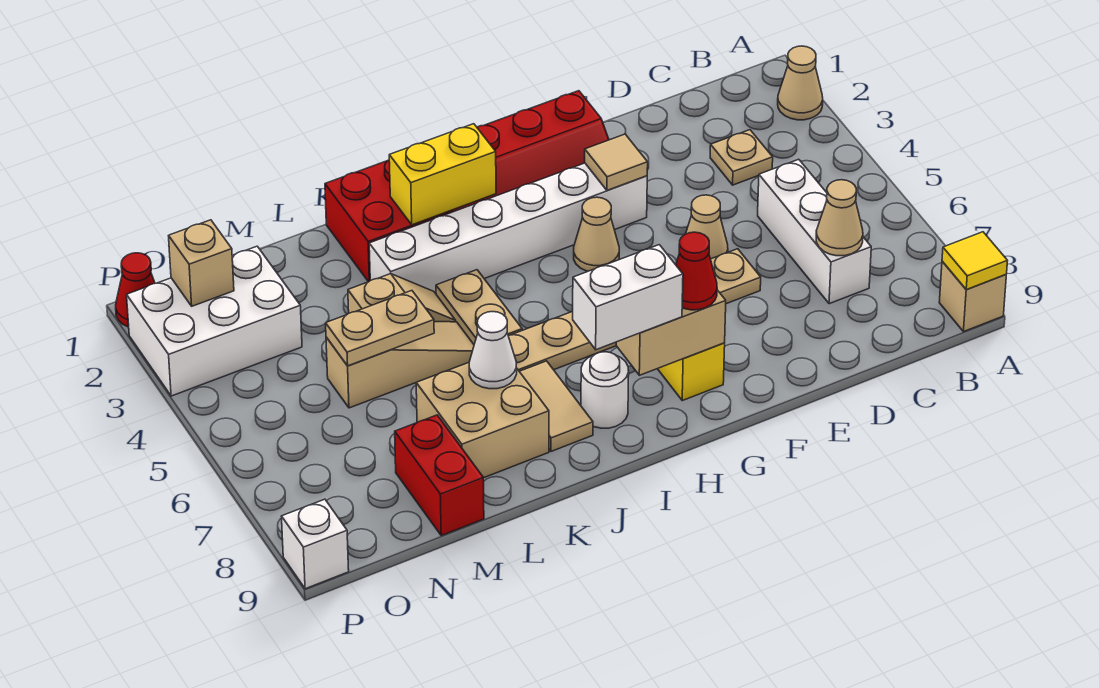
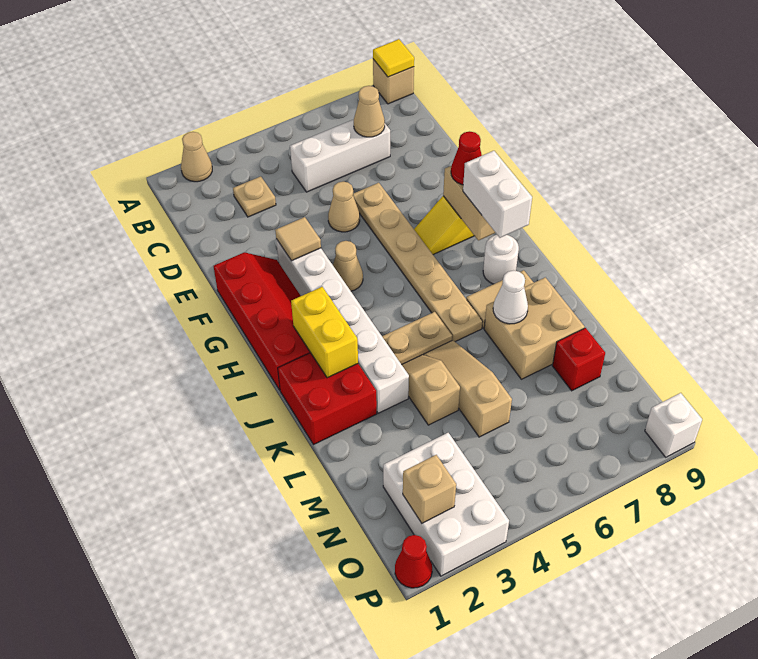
tan plate L5:M5 level 2 -> none
red brick M8:M9 level 1 -> red brick M8 level 1

